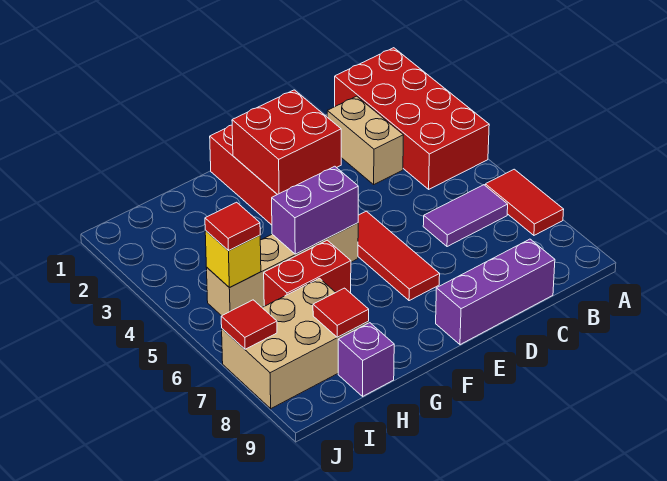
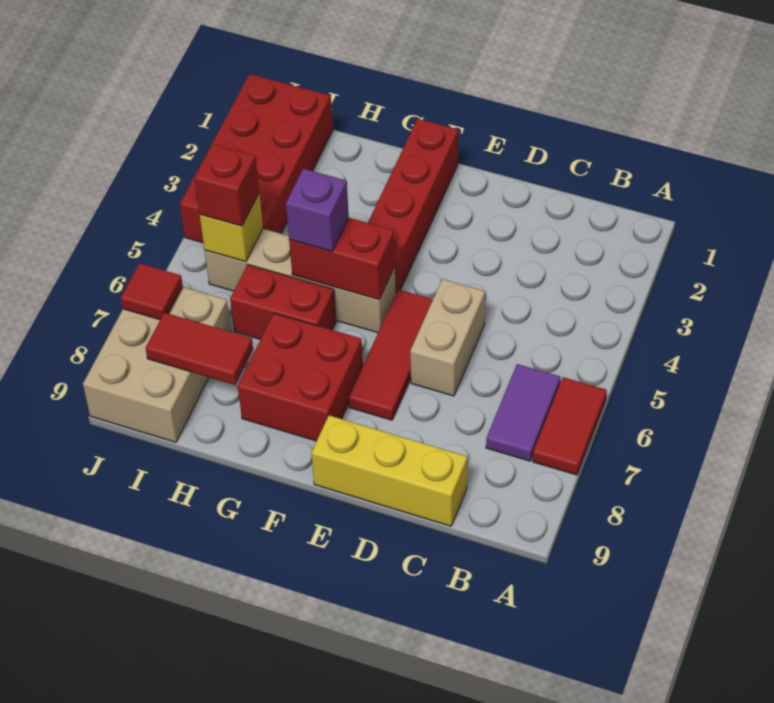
red brick A1:B4 level 1 -> red brick I1:J4 level 1
purple tile B6:C6 level 1 -> purple tile B6:B7 level 1
tan brick C2:C3 level 1 -> tan brick D5:D6 level 1
purple brick C9:E9 level 1 -> yellow brick C9:E9 level 1
red brick E2:F3 level 2 -> red brick F7:G8 level 1
purple brick F5:G5 level 2 -> red brick F5:G5 level 2
tan brick H7:J8 level 1 -> tan brick I7:J9 level 1
red tile H8 level 2 -> red tile H8:I8 level 2
purple brick H9 level 1 -> purple brick G5 level 3
red tile I5 level 3 -> red brick I5 level 3

